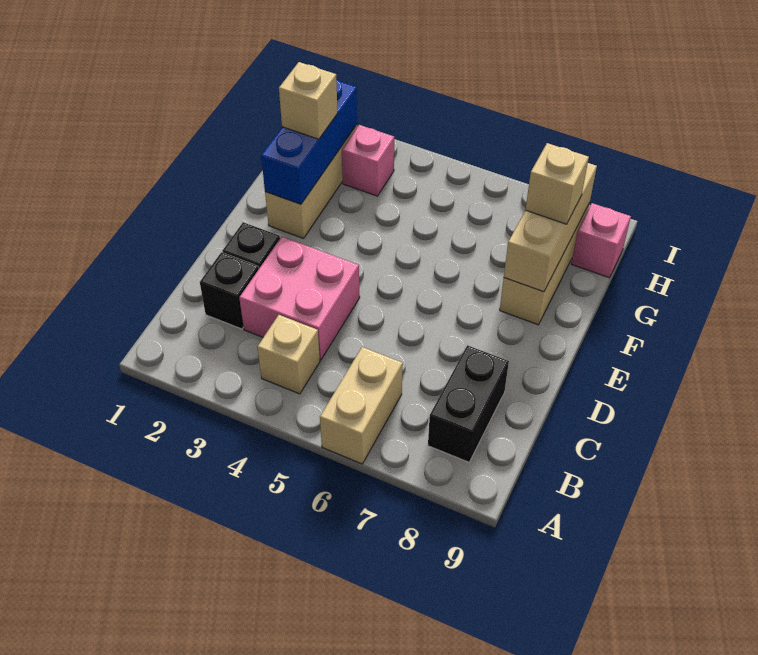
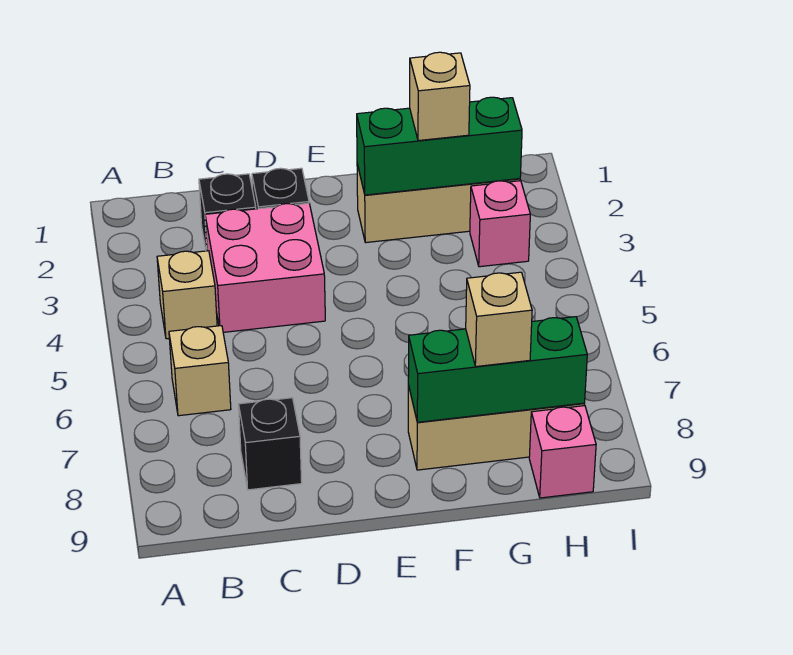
tan brick A6:B6 level 1 -> tan brick B6 level 1
black brick B8:C8 level 1 -> black brick C8 level 1
blue brick F2:H2 level 2 -> green brick F2:H2 level 2
tan brick F8:H8 level 2 -> green brick F8:H8 level 2

